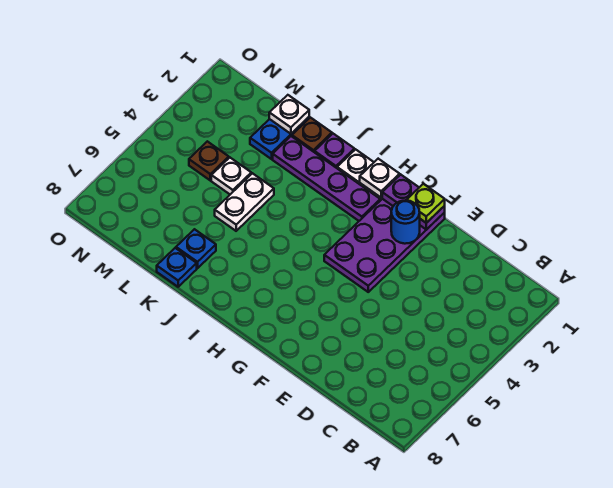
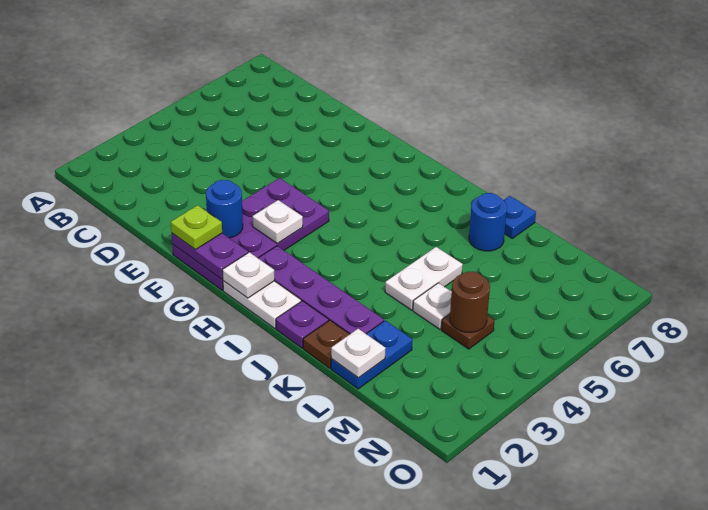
none -> white plate G3 level 2
blue plate K7 level 1 -> blue round brick K7 level 1
none -> brown round brick M4 level 2

